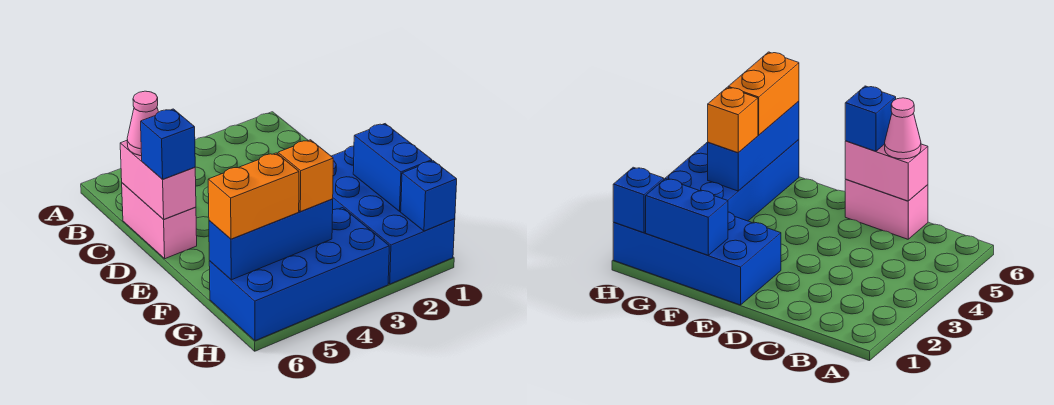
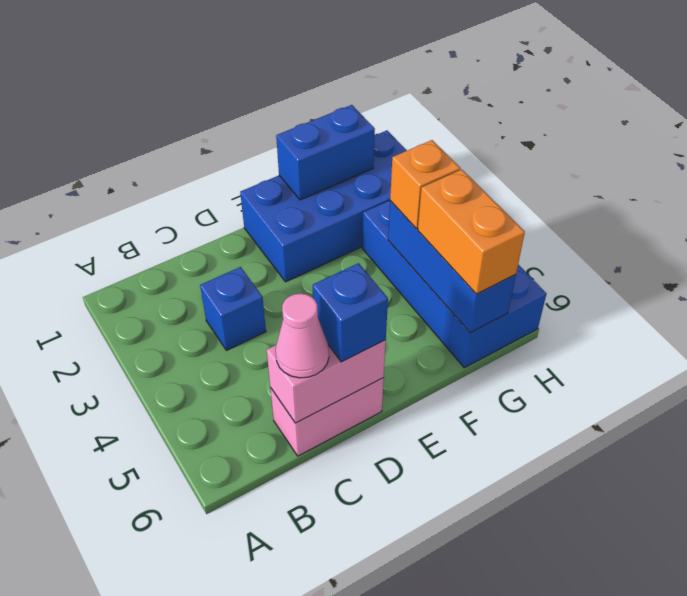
blue brick H1 level 2 -> blue brick C3 level 1

